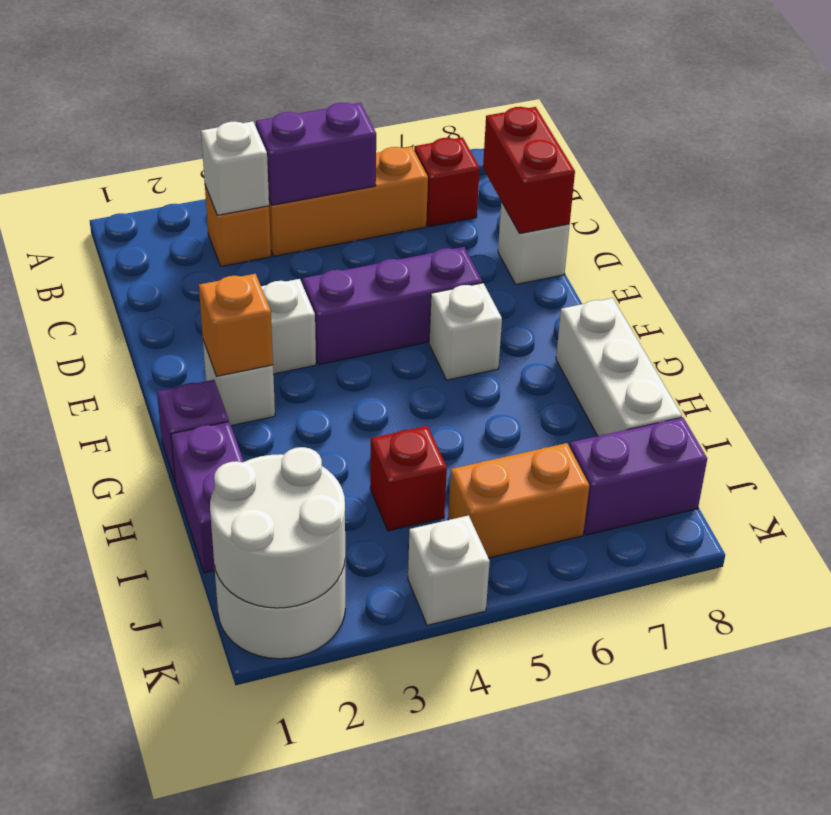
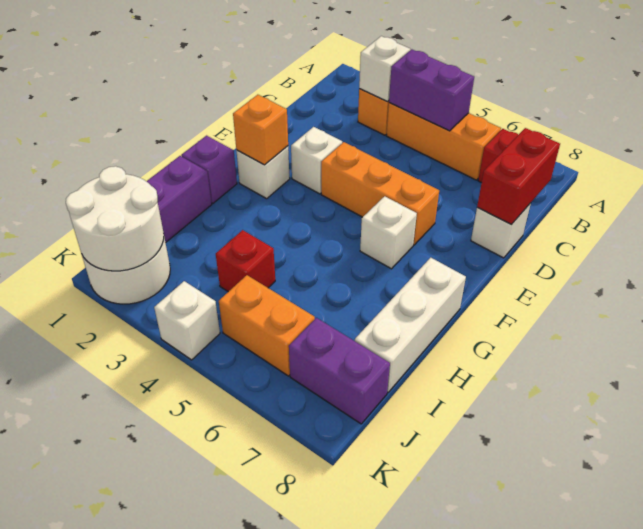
purple brick E4:E6 level 1 -> orange brick E4:E6 level 1

